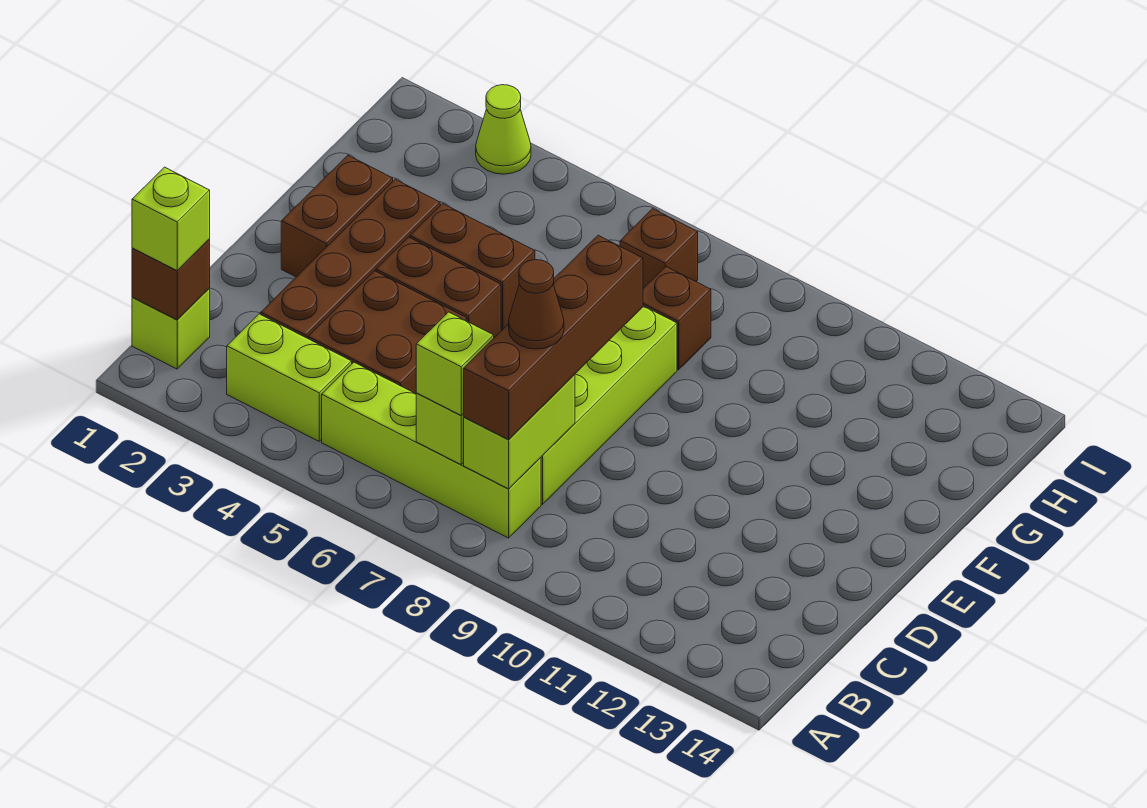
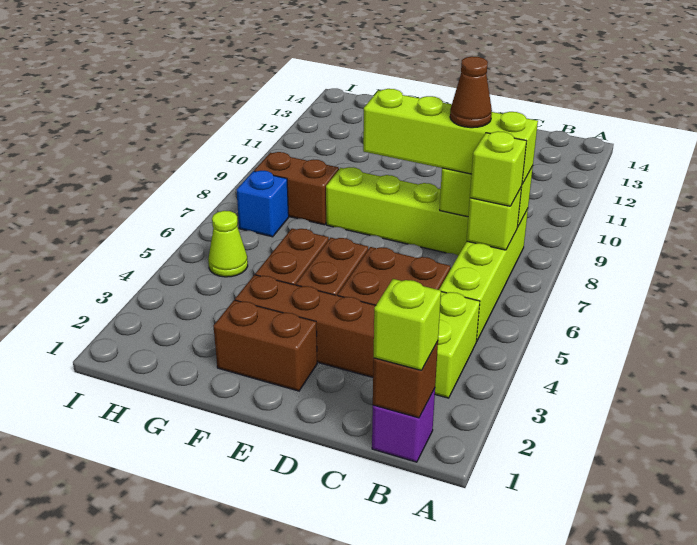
lime brick B1 level 1 -> purple brick B1 level 1
brown brick B8:E8 level 3 -> lime brick B8:E8 level 3
brown brick G8 level 1 -> brown brick G8:H8 level 1
brown brick H7 level 1 -> blue brick H7 level 1
lime cone I3 level 1 -> lime cone H5 level 1

